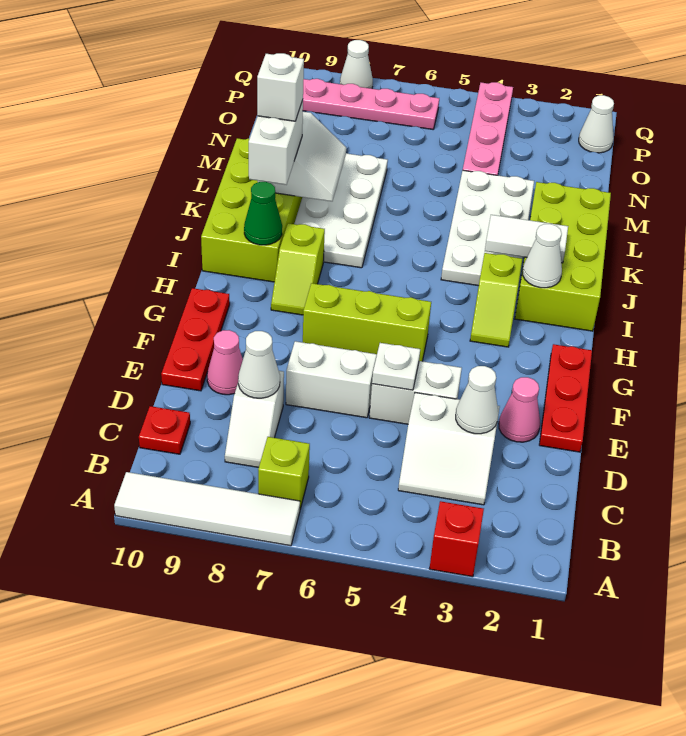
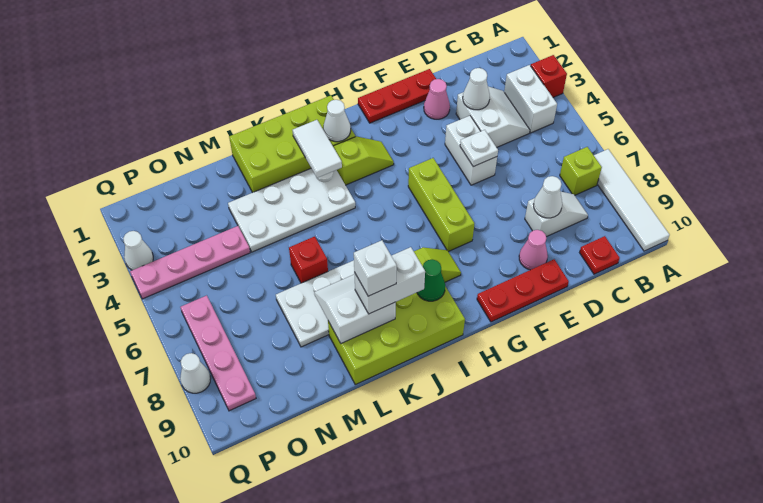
white brick E6:E7 level 1 -> white brick B3:B4 level 1
none -> red brick L6 level 1
white cone P1 level 1 -> white cone Q3 level 1

